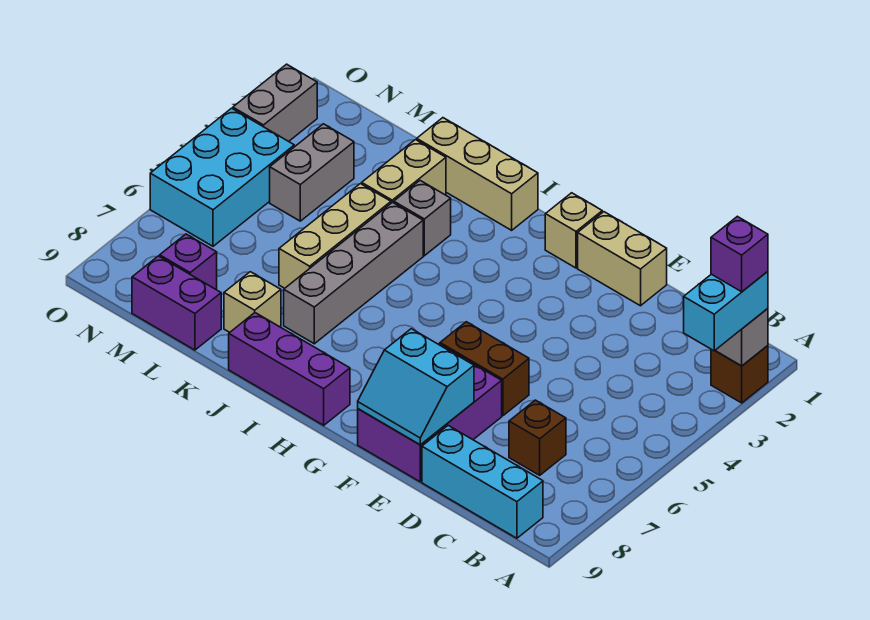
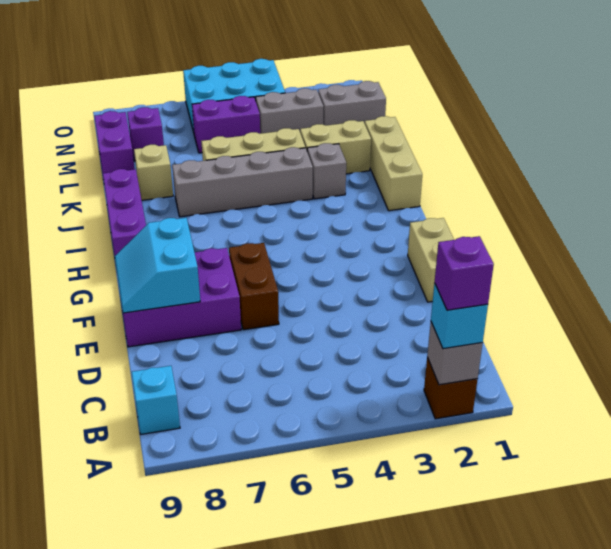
cyan brick A2:A3 level 3 -> cyan brick A2 level 3
cyan brick B9:D9 level 1 -> cyan brick B9 level 1
brown brick C7 level 1 -> none
tan brick G1 level 1 -> none
none -> purple brick M5:M6 level 1
grey brick O2:O3 level 1 -> grey brick M1:M2 level 1

